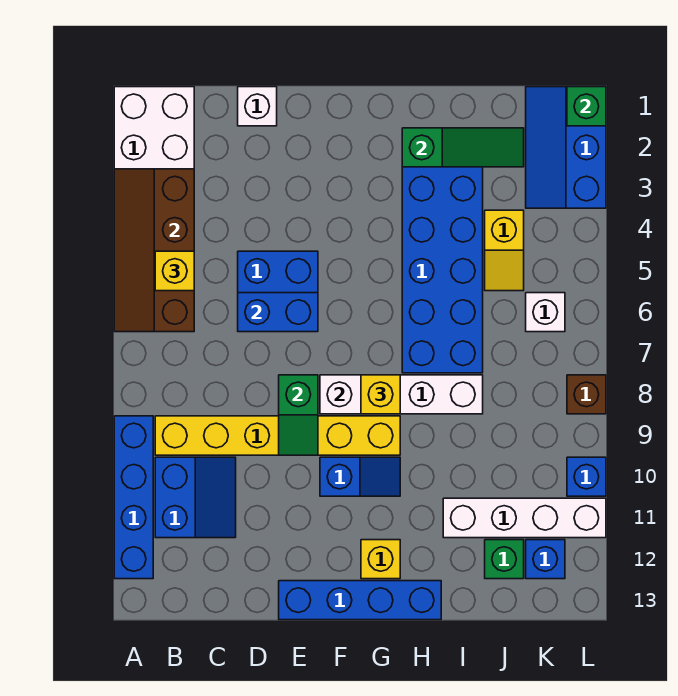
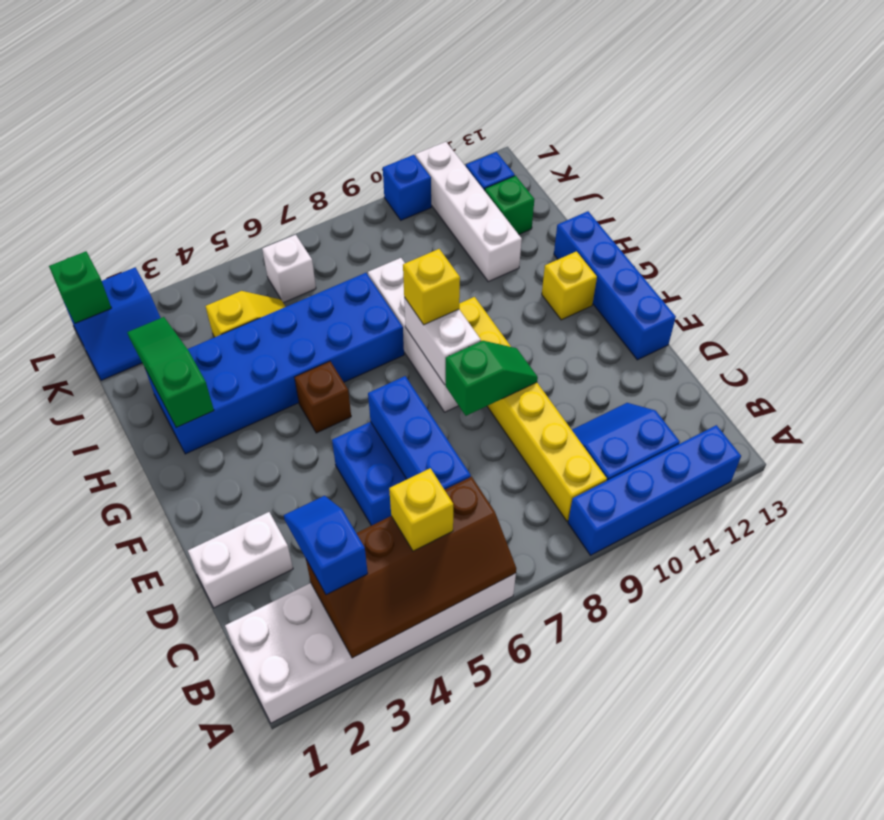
white brick D1 level 1 -> white brick D1:D2 level 1
blue brick D6:E6 level 2 -> blue brick C6:E6 level 2
blue slope F10:G10 level 1 top F -> blue slope B3:C3 level 3 top B
blue slope K1:L3 level 1 top L -> blue slope K1:L2 level 1 top L
brown brick L8 level 1 -> brown brick G5 level 1

